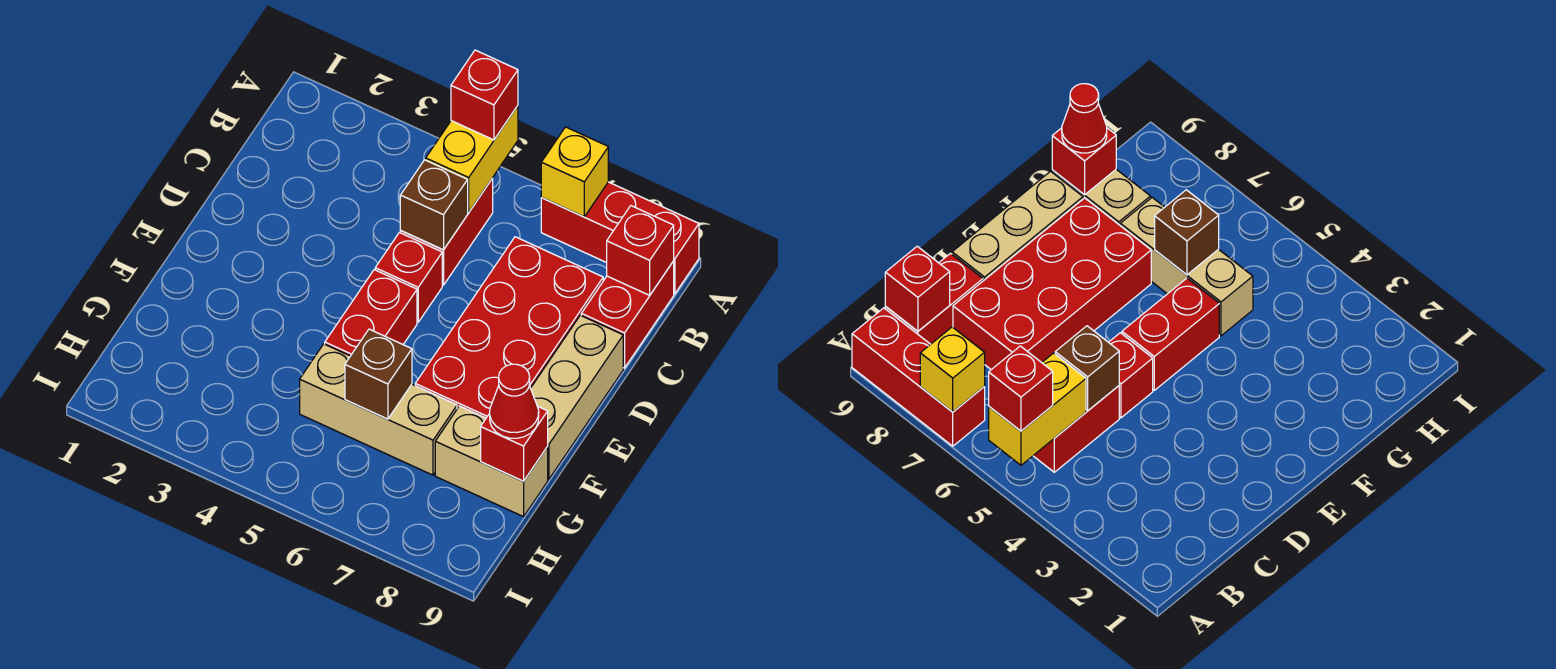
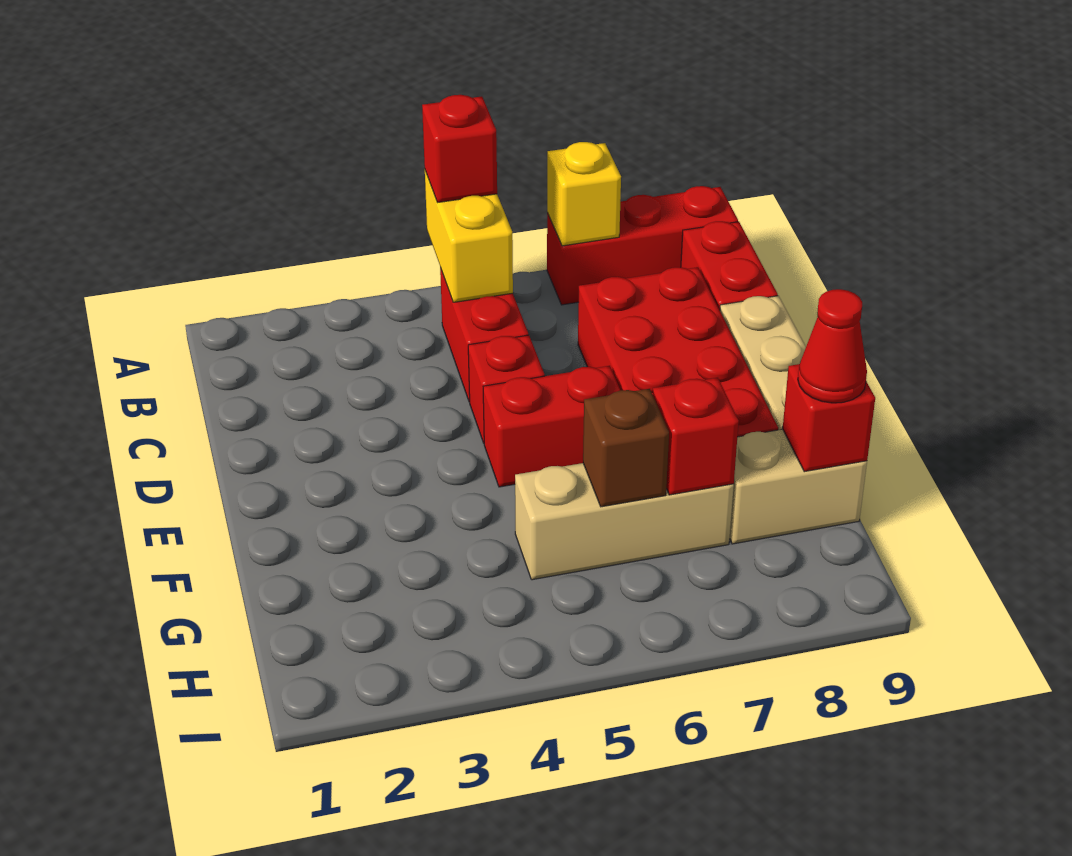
red brick B9 level 2 -> red brick G7 level 2
brown brick C5 level 2 -> none
red brick E5:F5 level 1 -> red brick E5:E6 level 1

